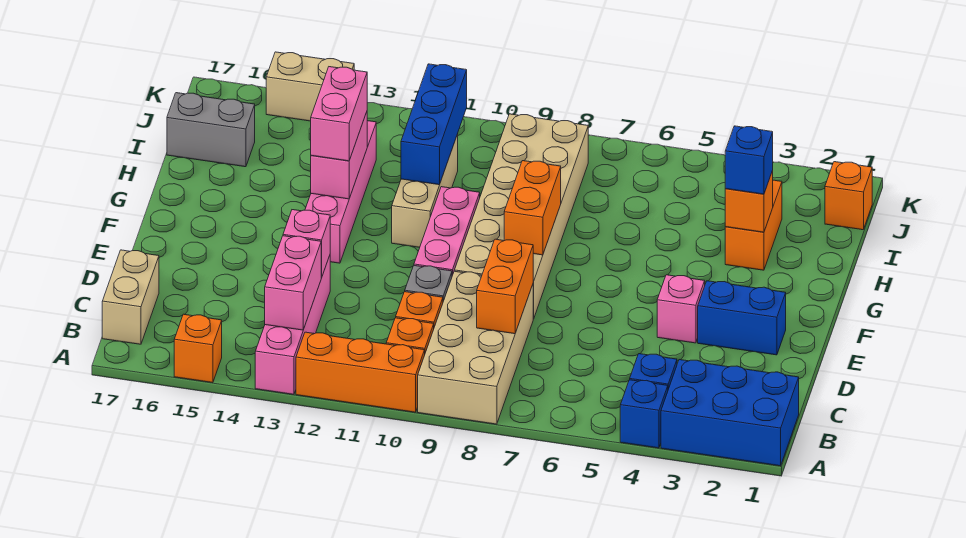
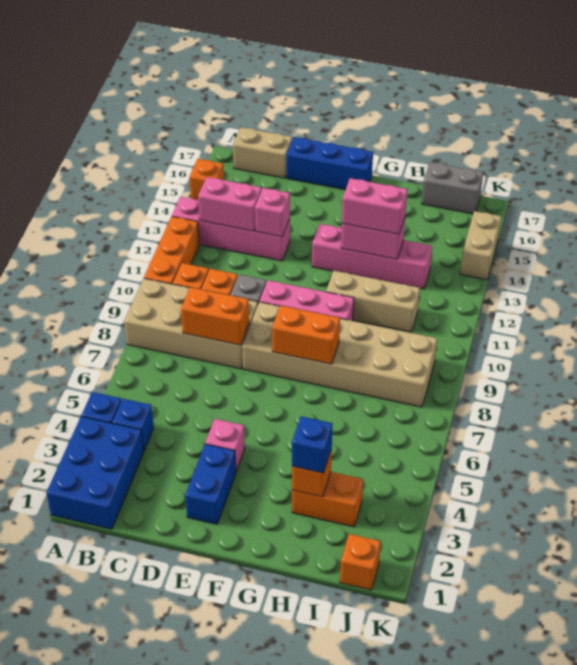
blue brick H11:J11 level 2 -> blue brick D17:F17 level 1
grey brick I16:I17 level 1 -> grey brick I17:J17 level 1

